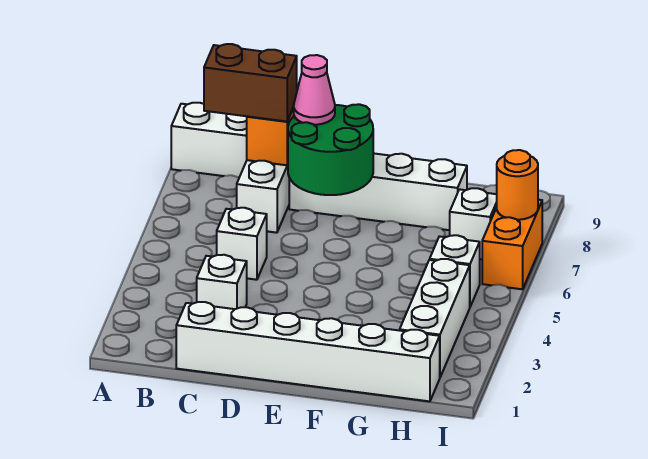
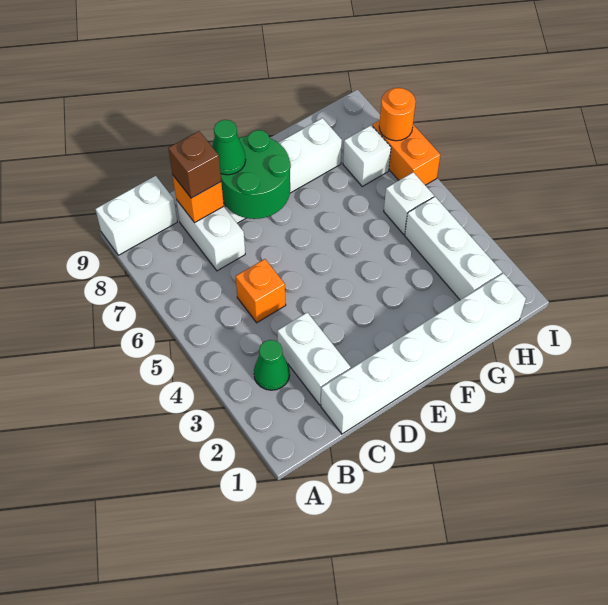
none -> green cone B3 level 1
brown brick B8:C8 level 3 -> brown brick C8 level 3
white brick C3 level 1 -> white brick C2:C3 level 1
white brick C5 level 1 -> orange brick C5 level 1
pink cone D8 level 3 -> green cone D8 level 3

